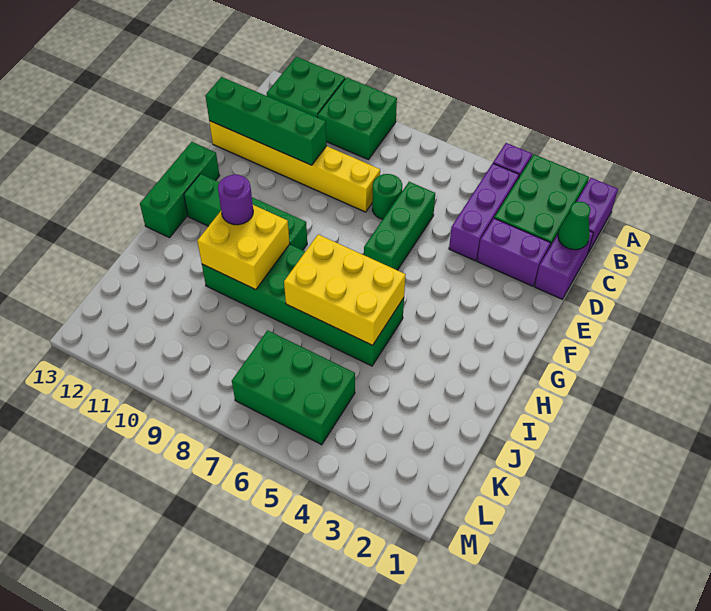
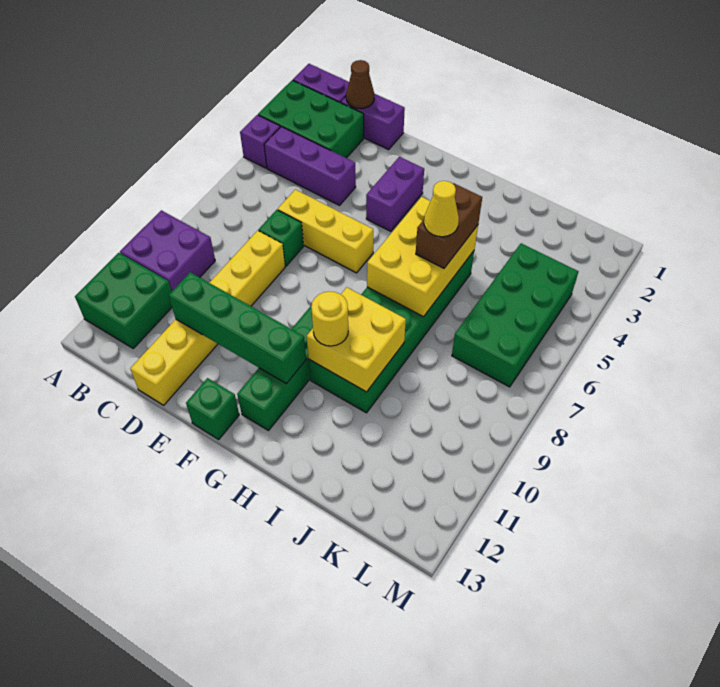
green brick A9:B10 level 1 -> purple brick A9:B10 level 1
green cone C1 level 2 -> brown cone C1 level 2
purple brick D2:D3 level 1 -> purple brick F3:F4 level 1
green brick D6:F6 level 1 -> yellow brick D6:F6 level 1
green round brick D7 level 1 -> green brick D7 level 1
green brick D10:D13 level 2 -> green brick D11:G11 level 2
green brick F13:H13 level 1 -> green brick F13 level 1
purple round brick H10 level 3 -> yellow round brick H10 level 3
none -> brown brick I5:I6 level 3
none -> yellow cone I6 level 4
green brick K5:L7 level 1 -> green brick K4:L7 level 1

